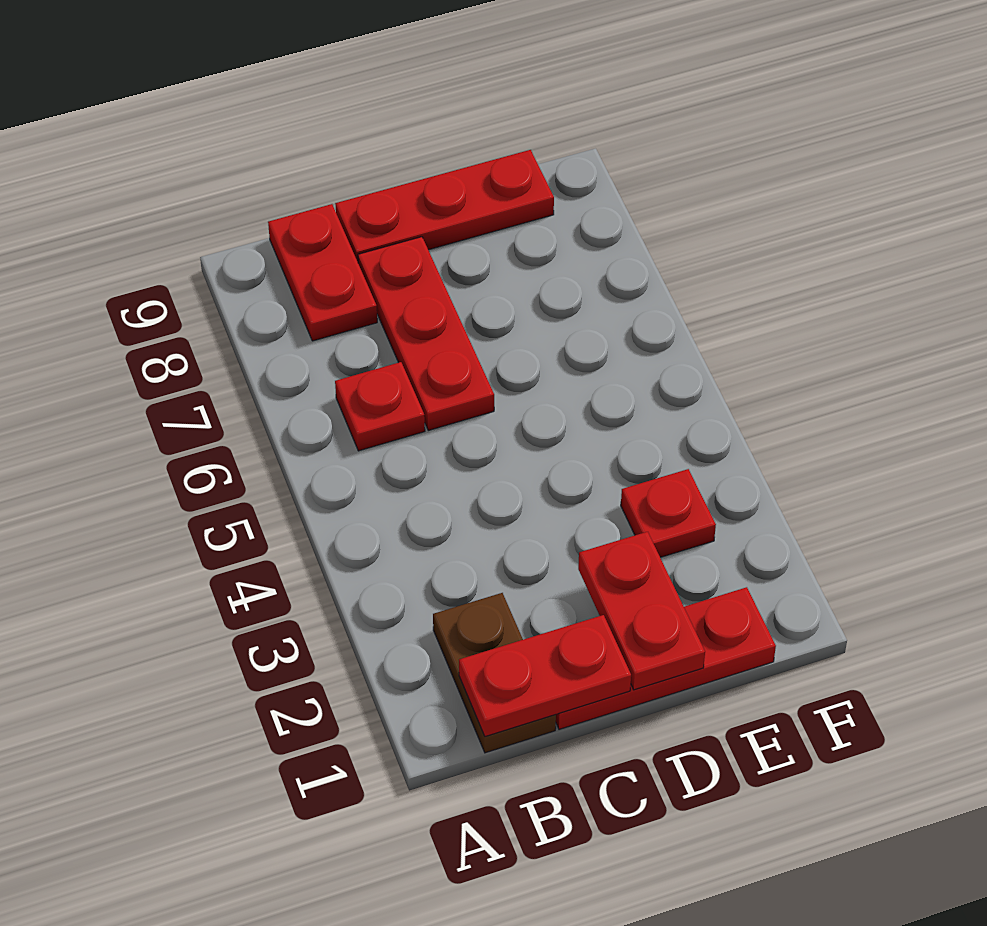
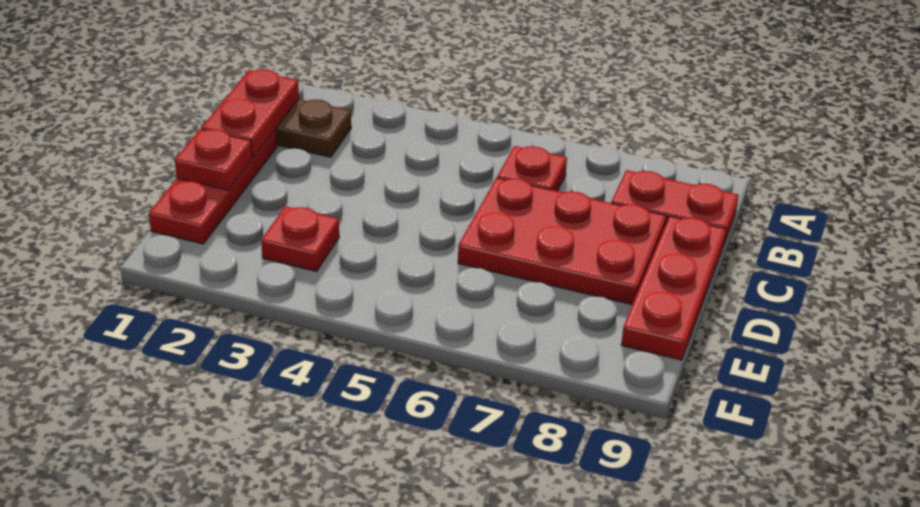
red plate C6:C8 level 1 -> red plate C6:D8 level 1
red plate D1:D2 level 2 -> red plate D1 level 2

